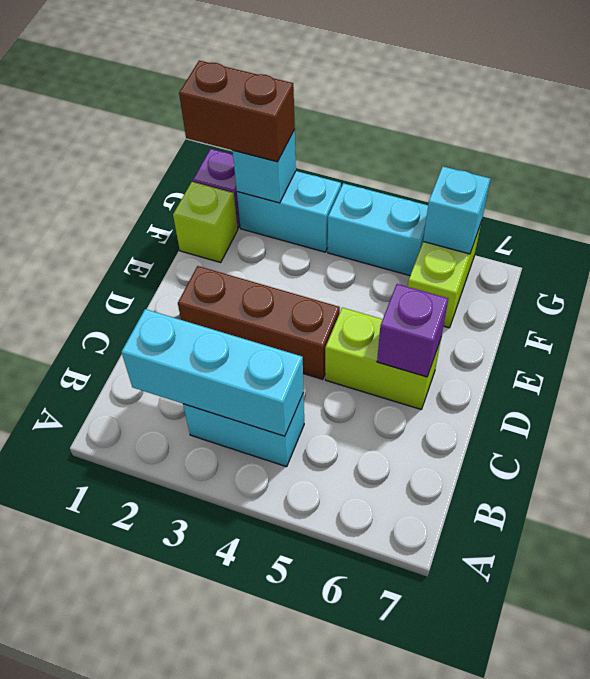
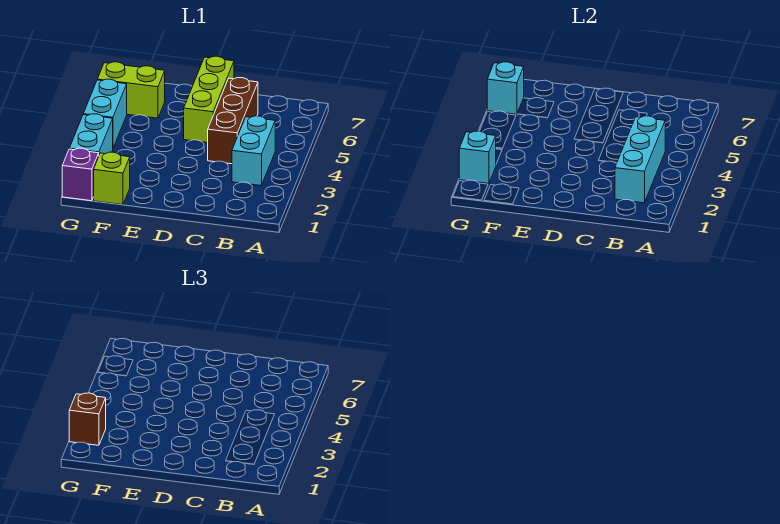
brown brick D2:D4 level 1 -> brown brick C4:C6 level 1
lime brick D5:D6 level 1 -> lime brick D5:D7 level 1
purple brick D6 level 2 -> none
brown brick G1:G2 level 3 -> brown brick G2 level 3

